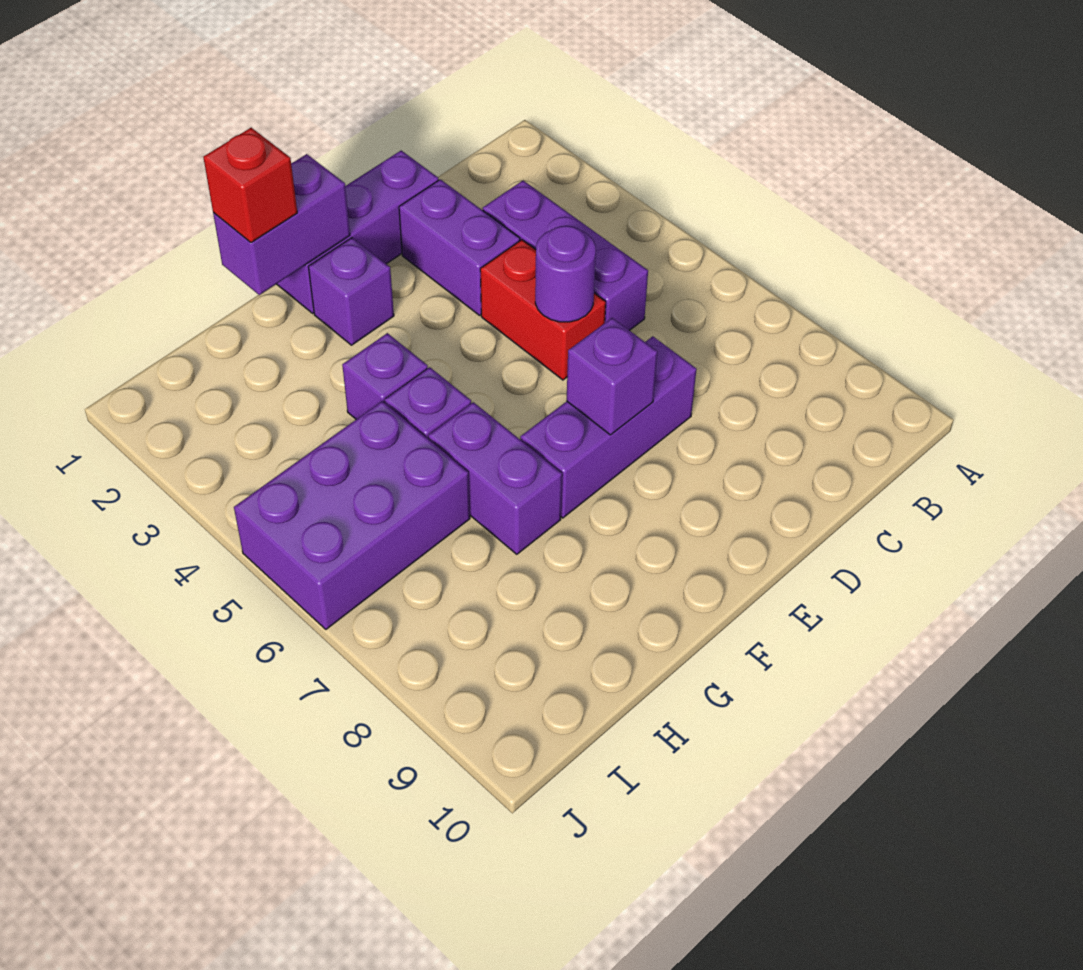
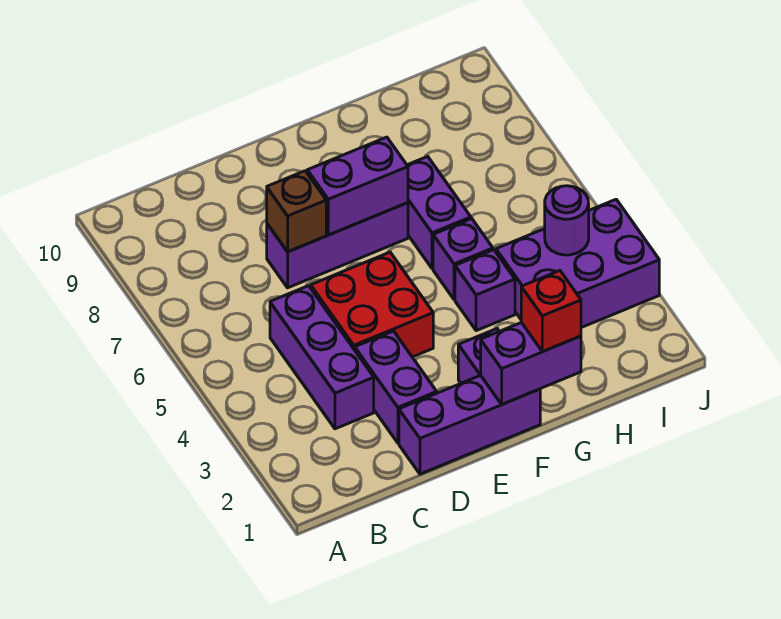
red brick D4:D5 level 1 -> red brick D4:E5 level 1
purple round brick D5 level 2 -> purple round brick I4 level 2
none -> brown brick D7 level 2
purple brick E7 level 2 -> purple brick E7:F7 level 2
purple brick H5:J6 level 1 -> purple brick H3:J4 level 1

